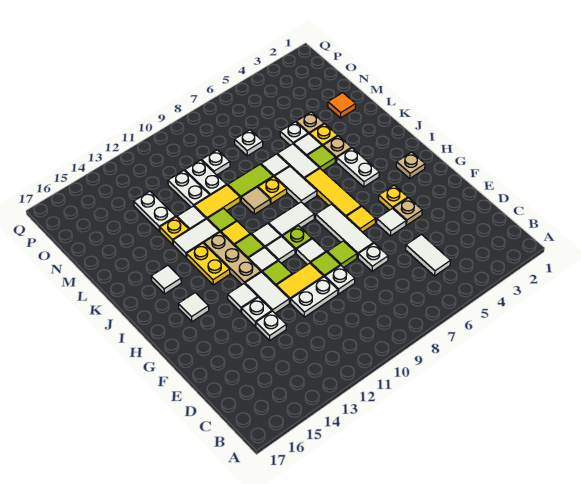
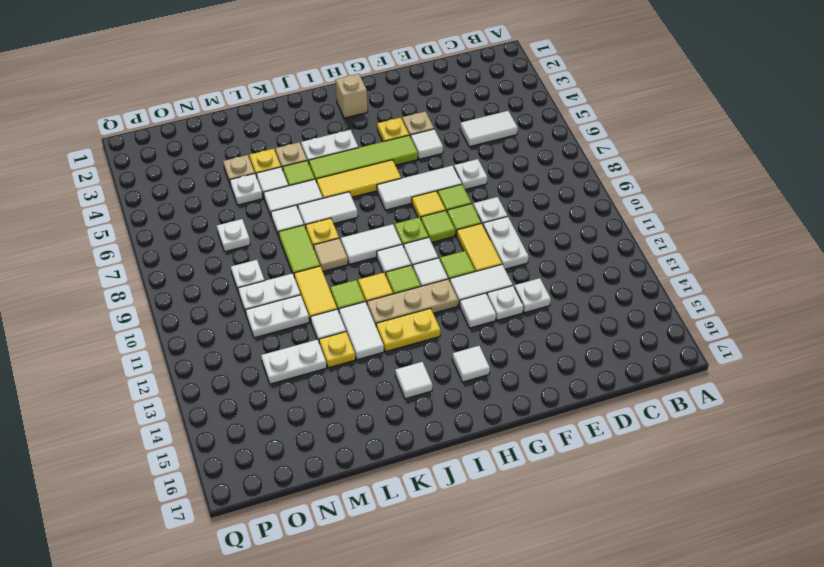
none -> lime tile G5:J5 level 1
yellow tile G6 level 1 -> yellow tile G8 level 1
white tile G9 level 1 -> lime tile G9 level 1
tan plate H2 level 1 -> tan brick H2 level 1
white tile I8:I9 level 1 -> white tile I9:J9 level 1
orange tile M2 level 1 -> none

